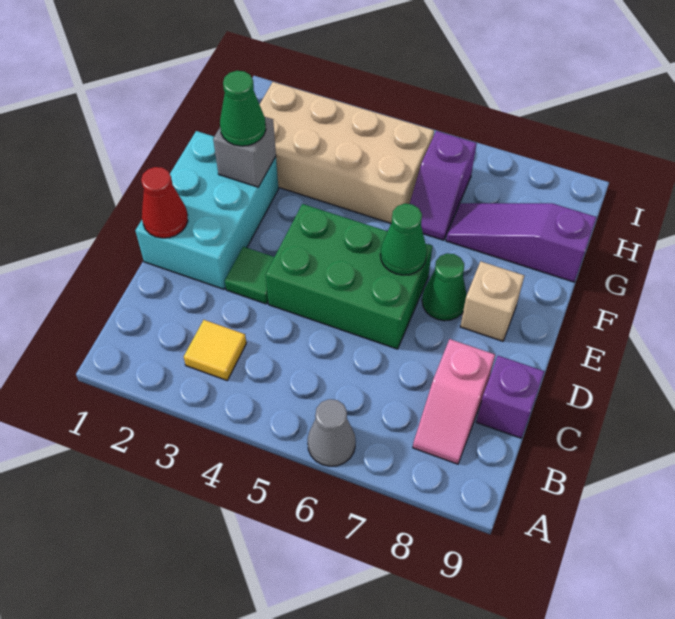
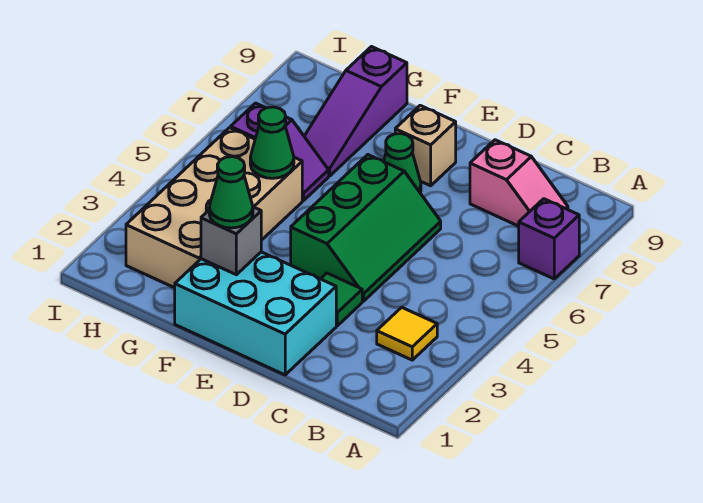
grey cone A6 level 1 -> none
purple brick C9 level 1 -> purple brick A7 level 1
red cone D1 level 2 -> none
green brick D4:E6 level 1 -> green slope D4:E6 level 1 top E
green cone E6 level 2 -> green cone G5 level 2

